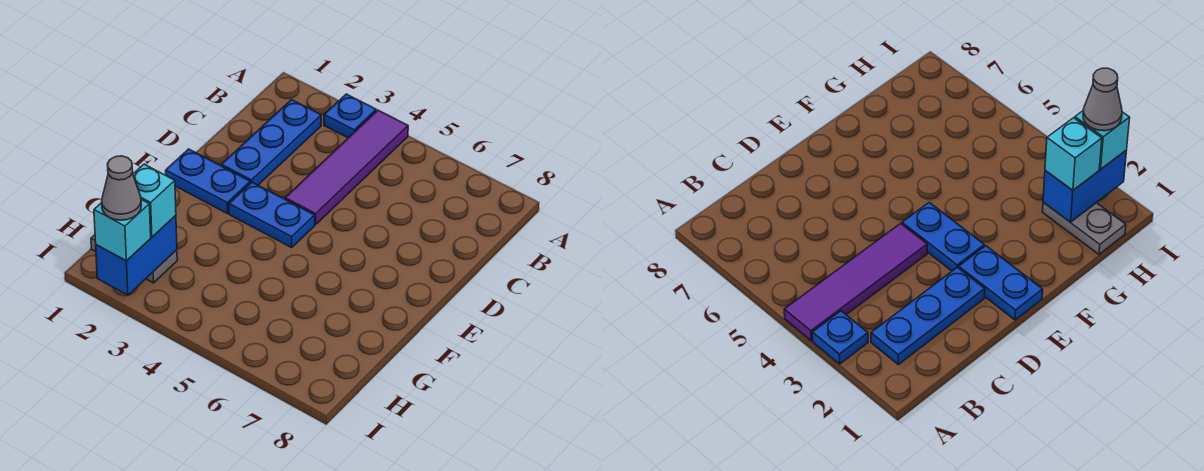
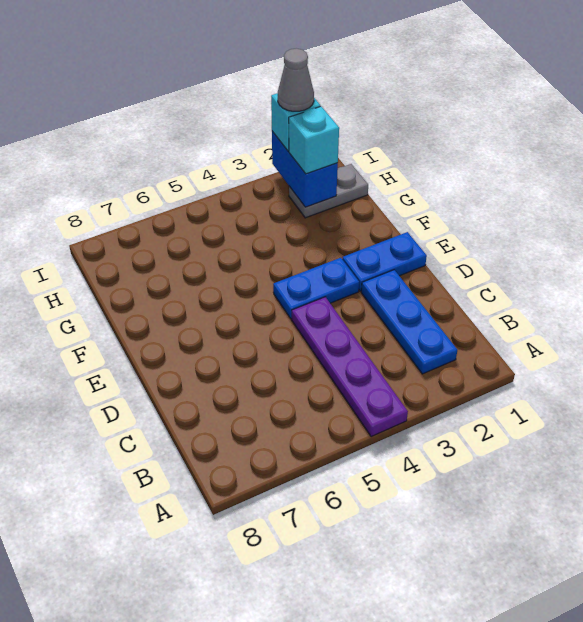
blue plate A3 level 1 -> none
purple tile A4:D4 level 1 -> purple plate A4:D4 level 1

